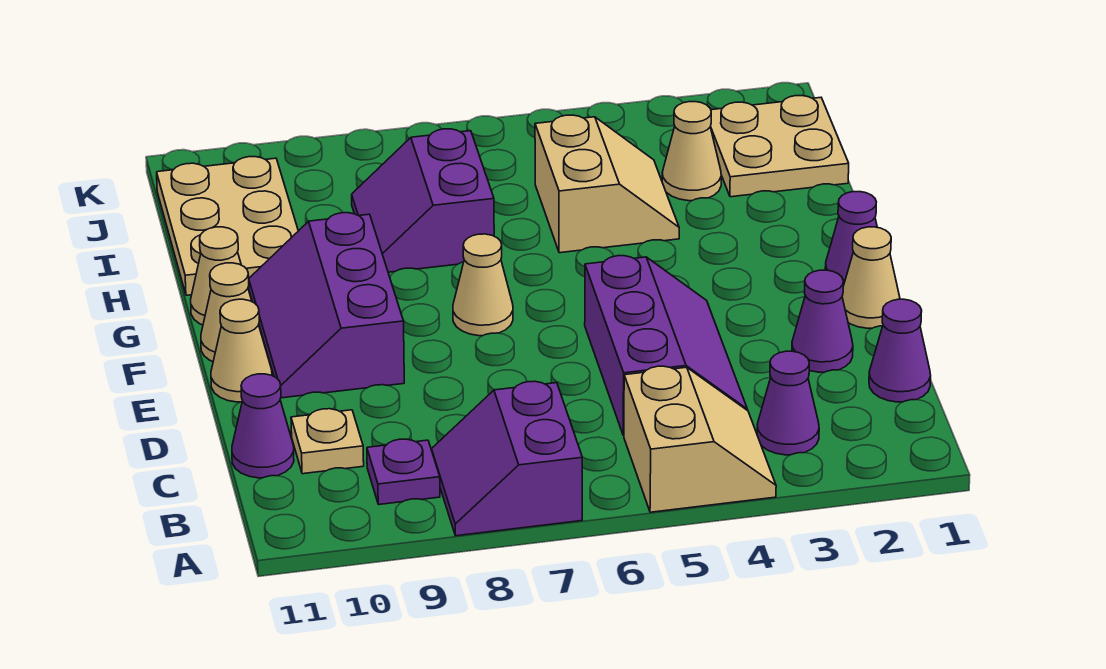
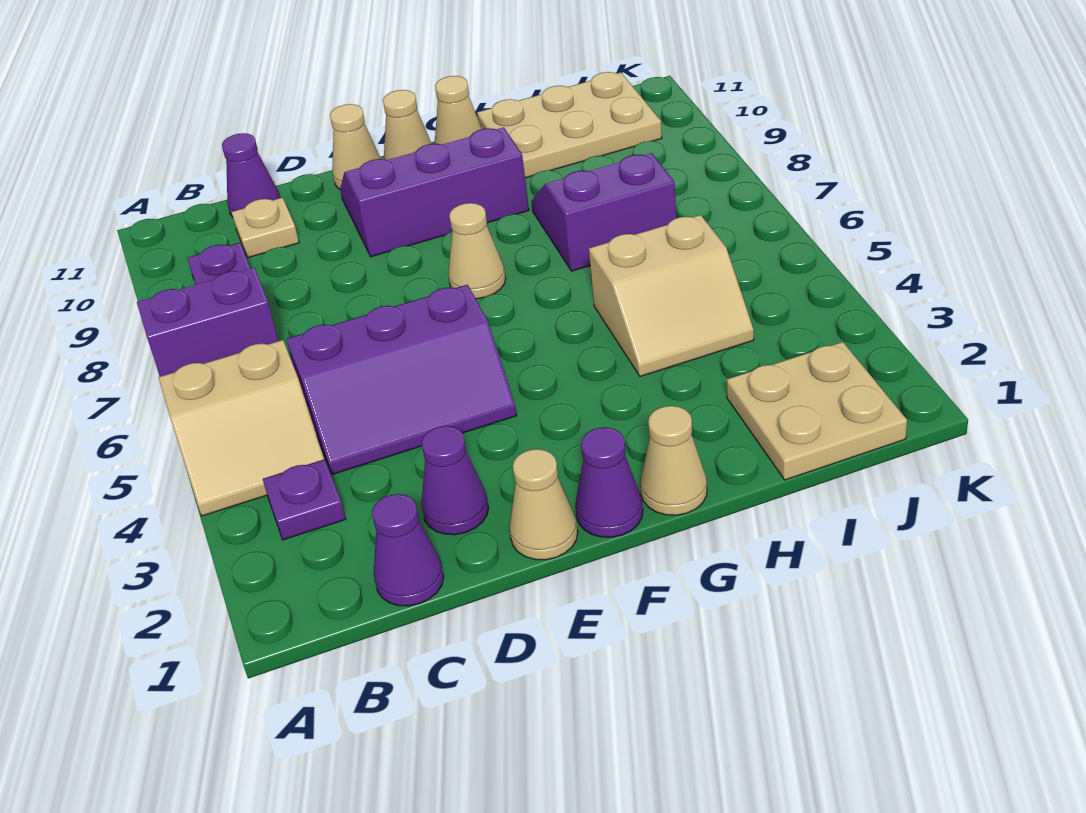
purple cone B3 level 1 -> purple plate B3 level 1
tan cone I3 level 1 -> tan cone G1 level 1

